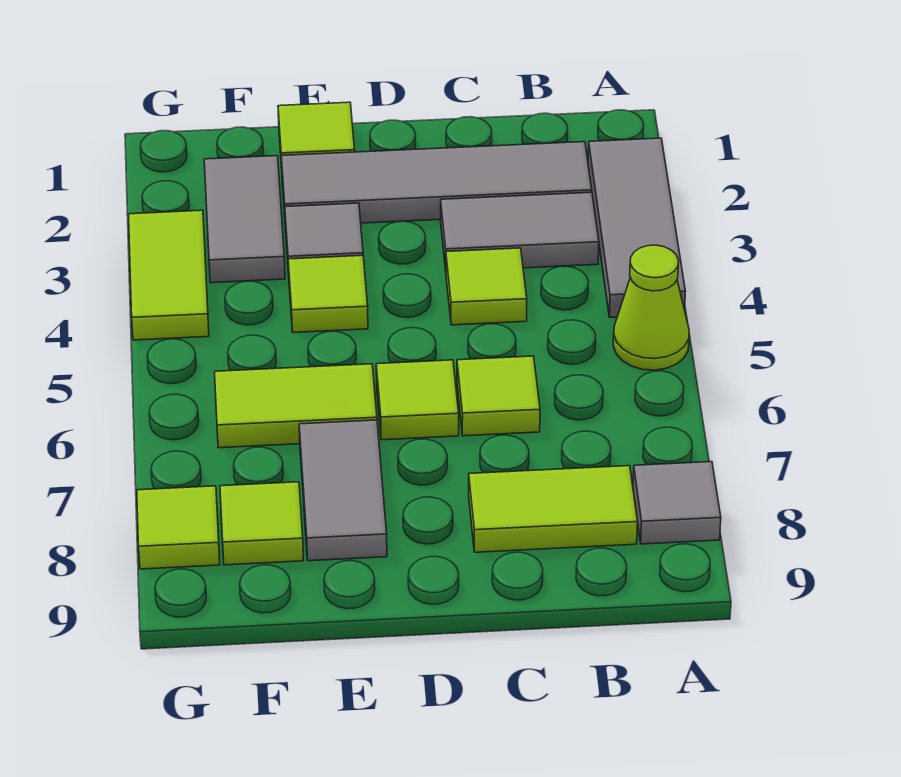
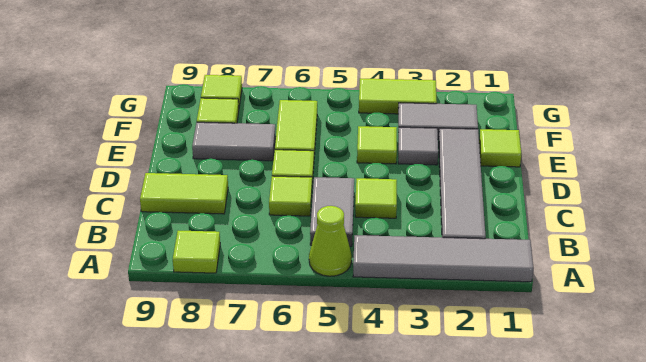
grey tile A2:A4 level 1 -> grey tile A1:A4 level 1
grey tile A8 level 1 -> lime tile A8 level 1
grey tile B3:C3 level 1 -> grey tile B5:C5 level 1
lime tile B8:C8 level 1 -> lime tile C8:C9 level 1

